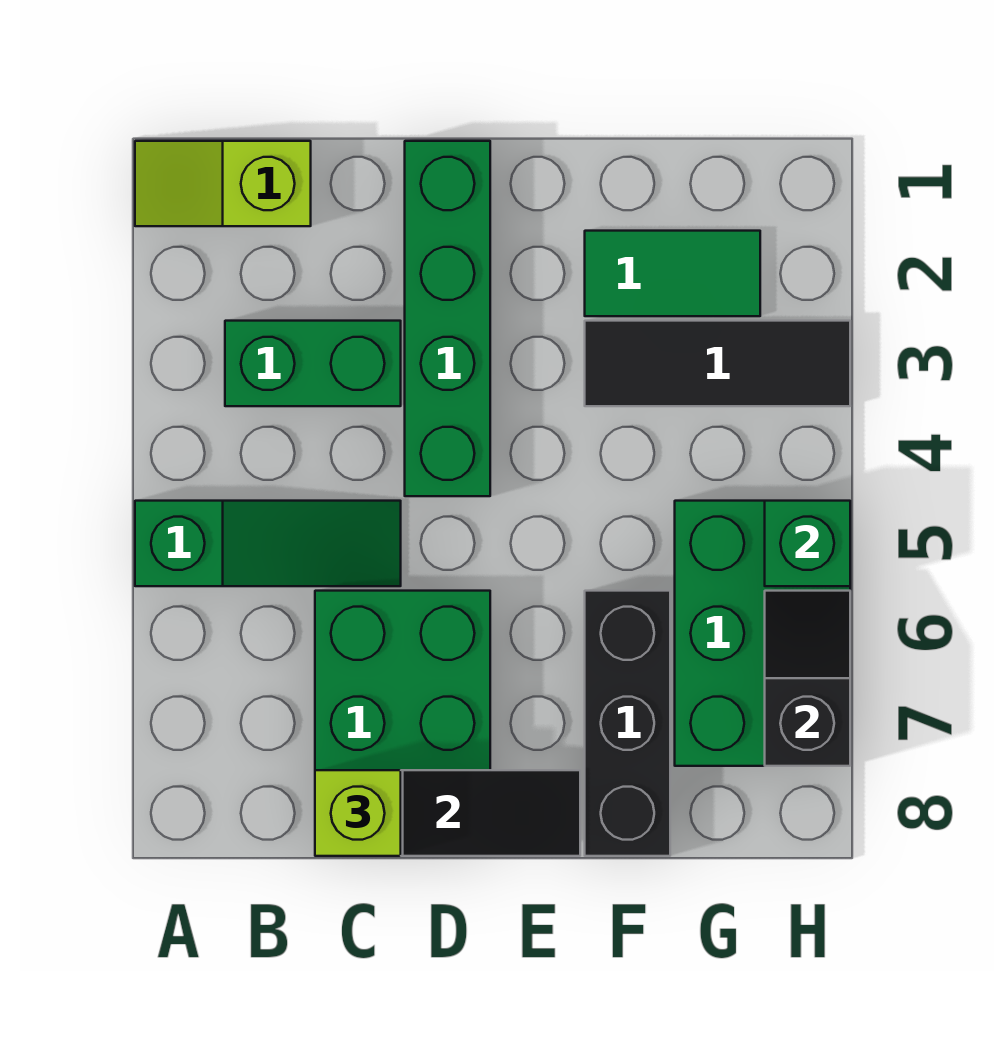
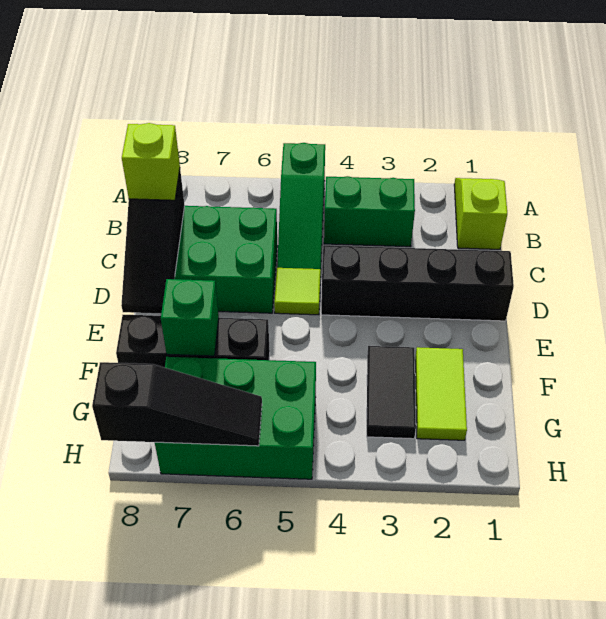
green brick B3:C3 level 1 -> green brick B3:B4 level 1
green brick D1:D4 level 1 -> black brick D1:D4 level 1
none -> lime tile D5 level 1
green tile F2:G2 level 1 -> lime tile F2:G2 level 1
black tile F3:H3 level 1 -> black tile F3:G3 level 1
green brick H5 level 2 -> green brick F7 level 2
black slope H6:H7 level 2 top 7 -> black slope H6:H8 level 2 top 8

